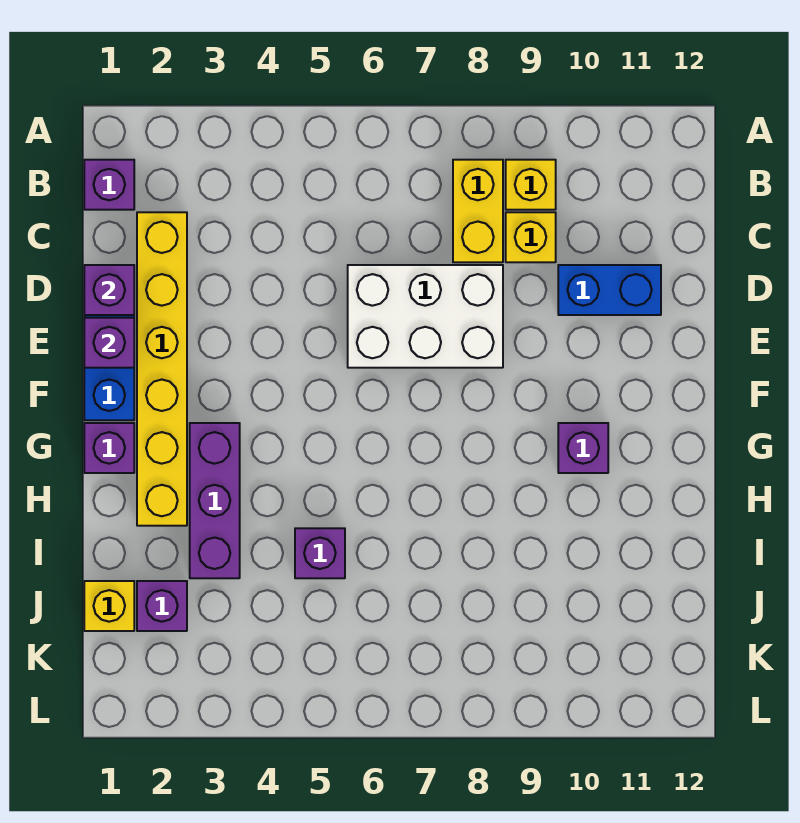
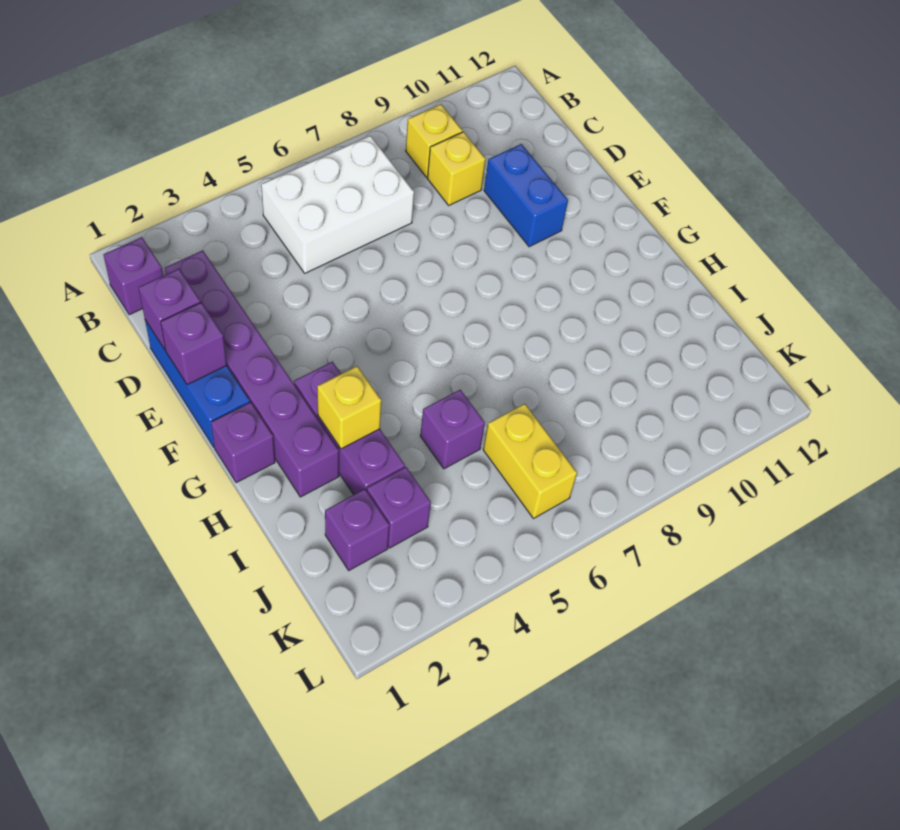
yellow brick B8:C8 level 1 -> yellow brick J6:K6 level 1
yellow brick C2:H2 level 1 -> purple brick C2:H2 level 1
white brick D6:E8 level 1 -> white brick B5:C7 level 1
blue brick D10:D11 level 1 -> blue brick D10:E10 level 1
purple brick G10 level 1 -> purple brick J3 level 1
yellow brick J1 level 1 -> yellow brick H3 level 2

